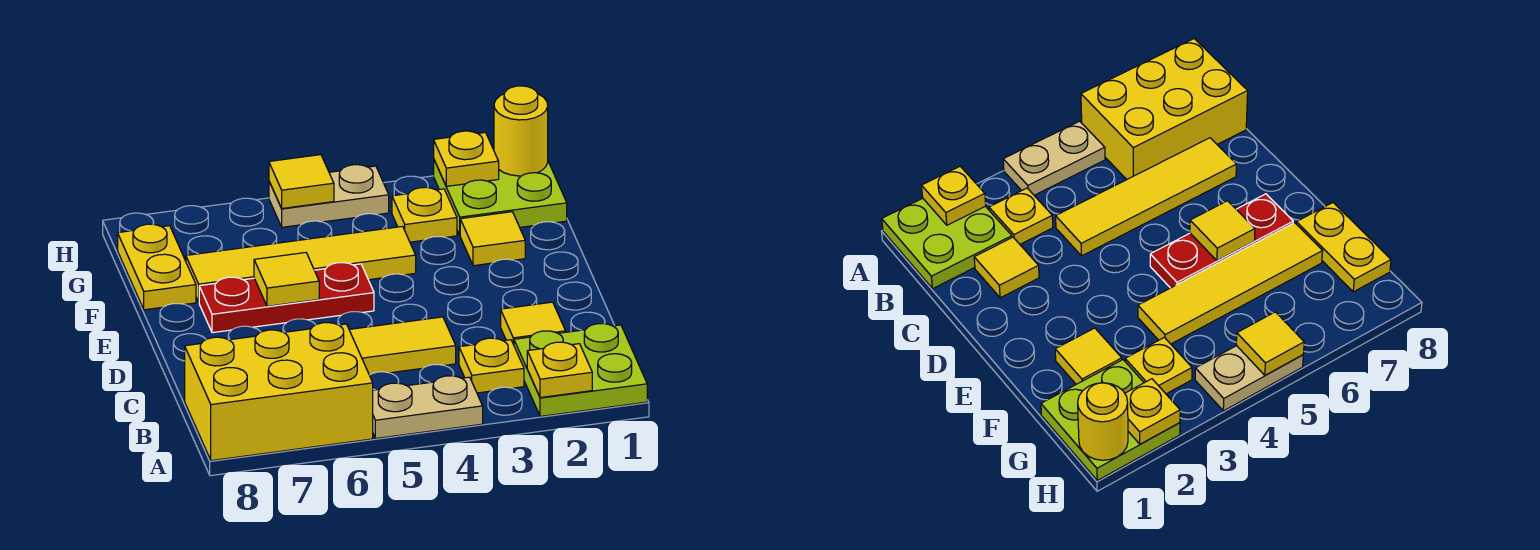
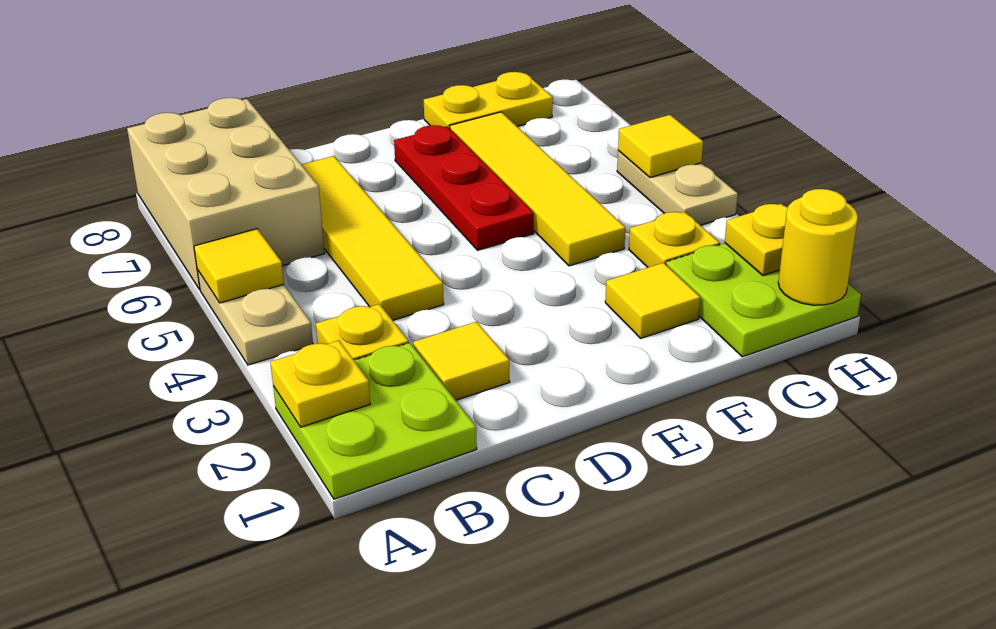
yellow brick A6:B8 level 1 -> tan brick A6:B8 level 1
yellow tile E6 level 2 -> yellow tile A5 level 2

